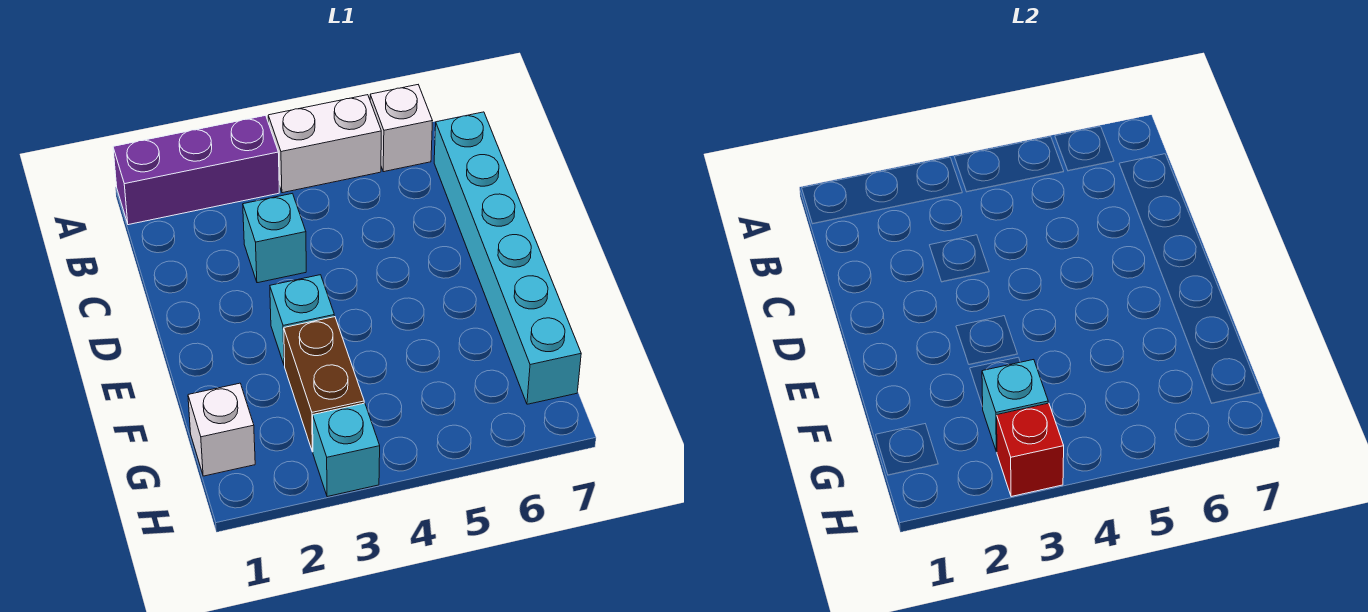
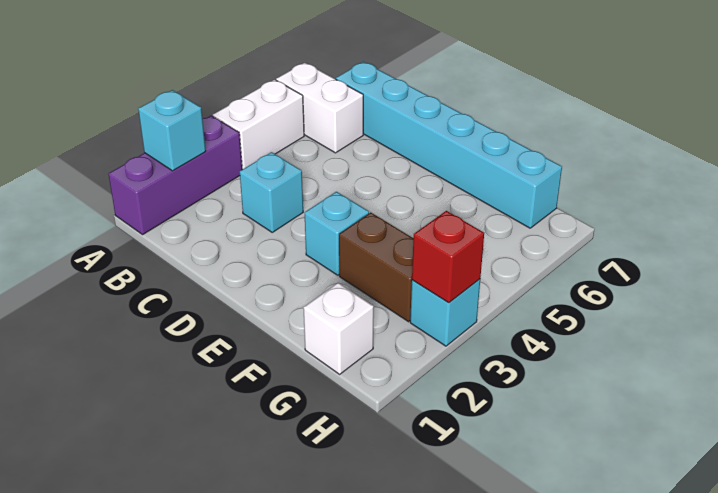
white brick A6 level 1 -> white brick A6:B6 level 1
cyan brick G3 level 2 -> cyan brick A2 level 2

